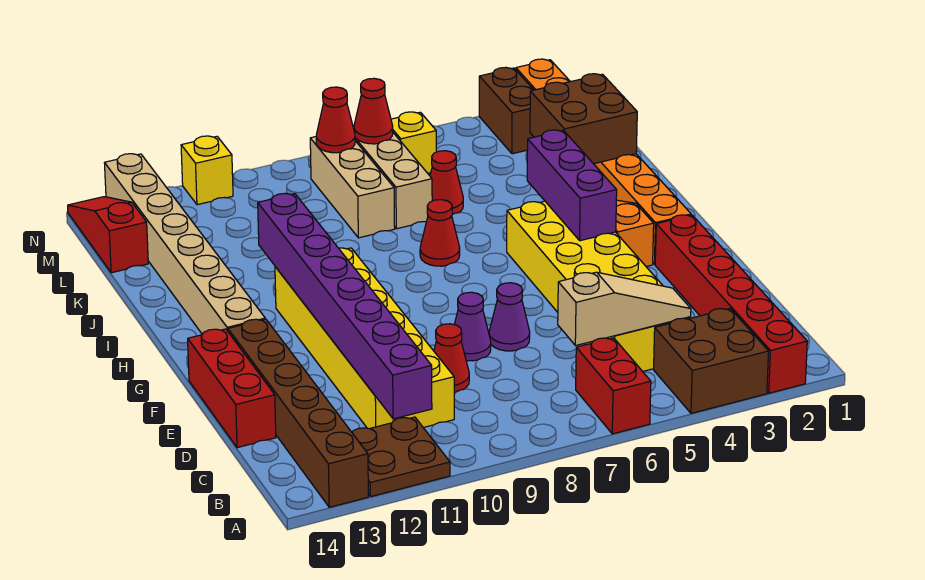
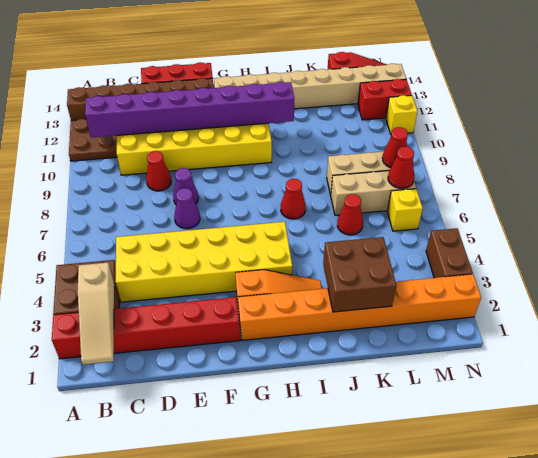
red brick A6:B6 level 1 -> red brick M12:N12 level 1
tan slope C4:C6 level 2 top 6 -> tan slope B1:B3 level 2 top 3
purple brick G4:I4 level 2 -> none
brown brick M3:N3 level 1 -> brown brick N3:N4 level 1

